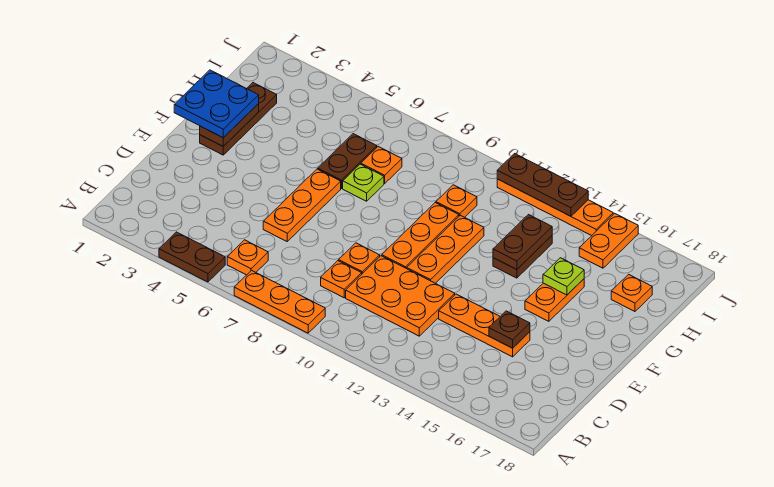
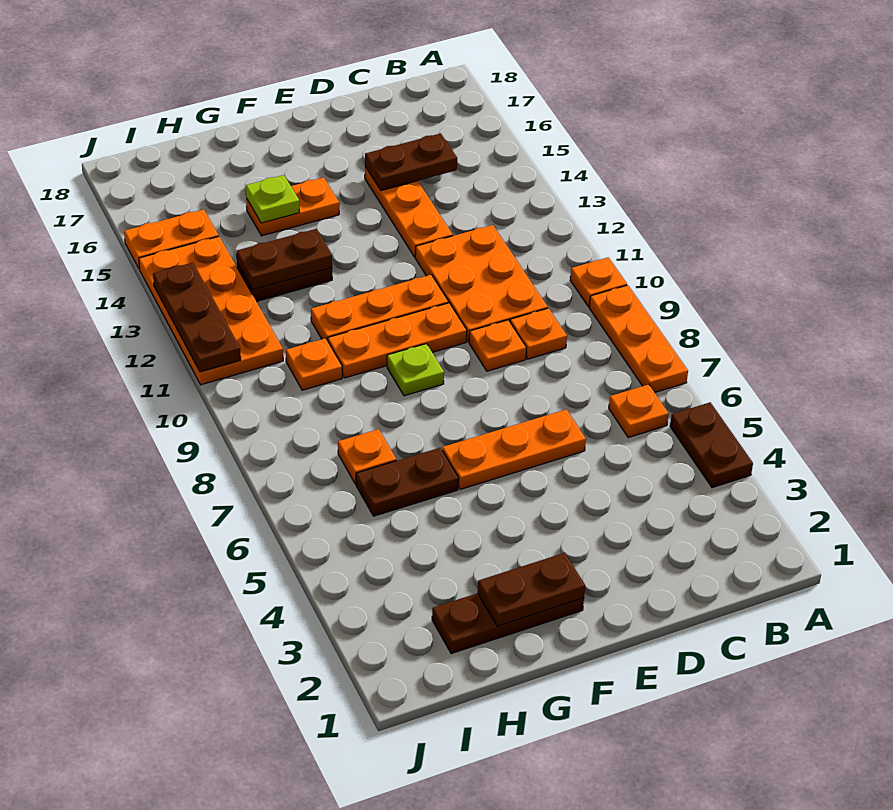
brown plate D15 level 2 -> brown plate C15:D15 level 2
blue plate F1:G2 level 3 -> none
lime plate G7 level 1 -> lime plate F9 level 1
orange plate H17 level 1 -> orange plate A10 level 1
orange plate J11:J14 level 1 -> orange plate I11:J14 level 1

